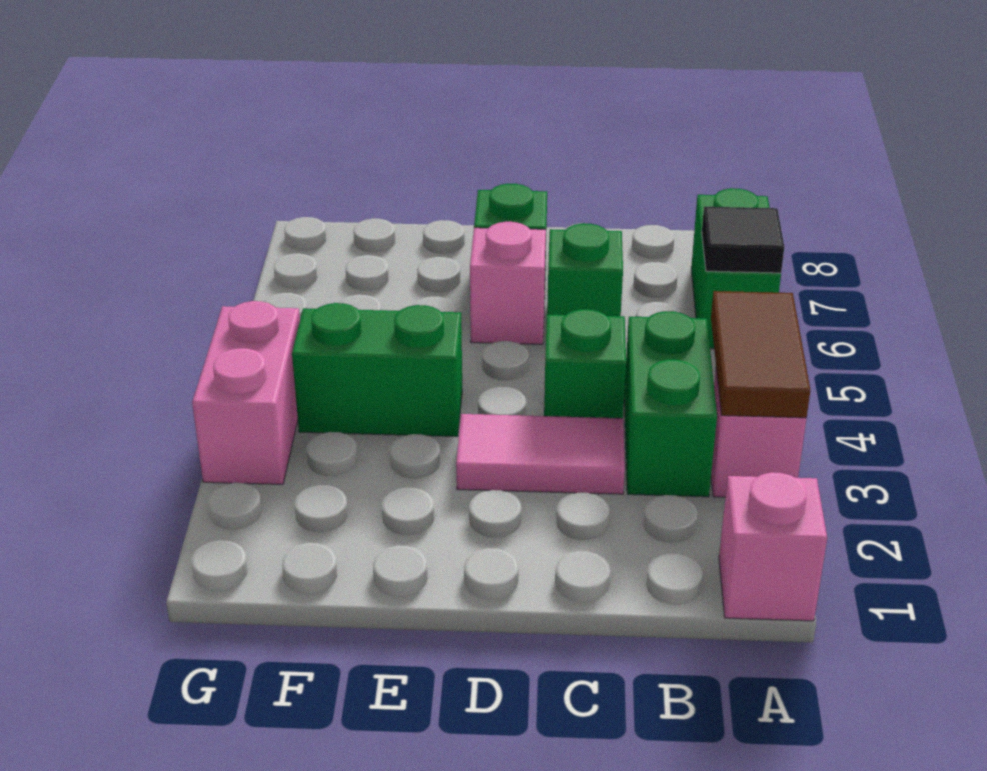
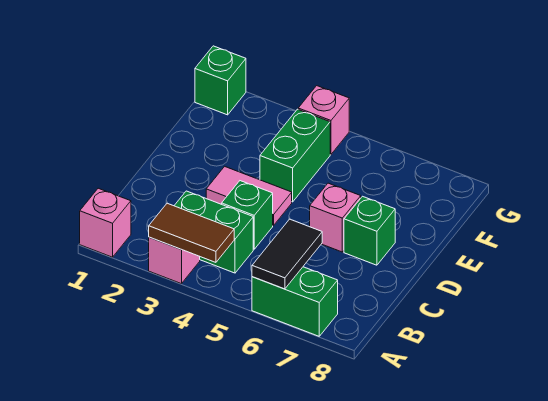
black tile A6 level 2 -> black tile A6:B6 level 2
pink tile C3:D3 level 1 -> pink tile D3:D4 level 1
green brick C6 level 1 -> green brick G1 level 1
pink brick G3:G4 level 1 -> pink brick G4 level 1

